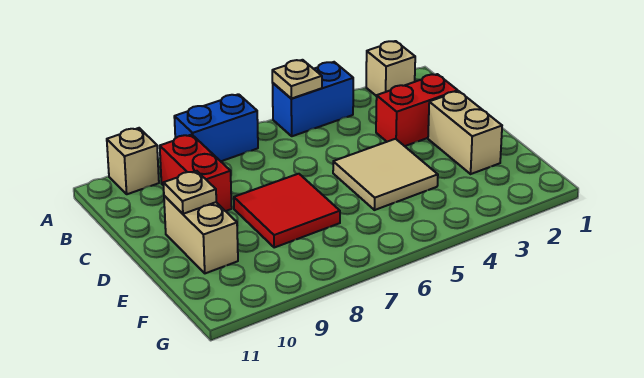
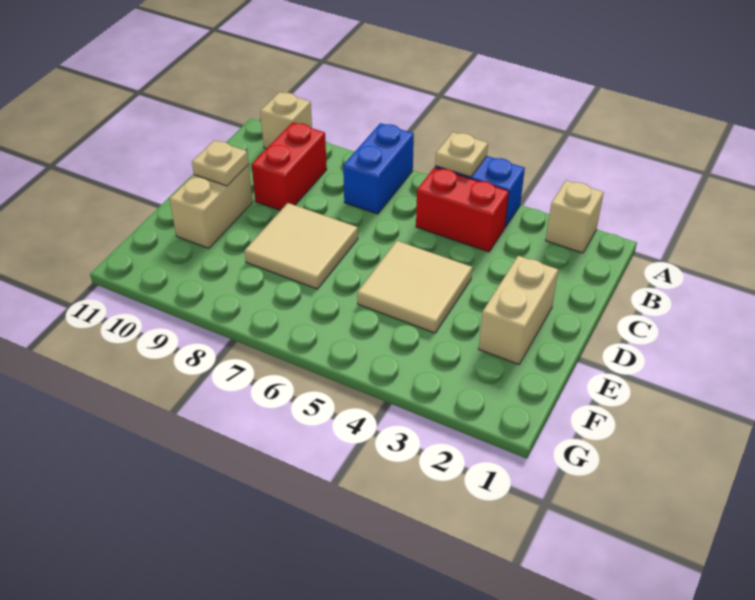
blue brick A7:A8 level 1 -> blue brick A7:B7 level 1
red brick C2:C3 level 1 -> red brick B4:B5 level 1
red tile D7:E8 level 1 -> tan tile D7:E8 level 1

